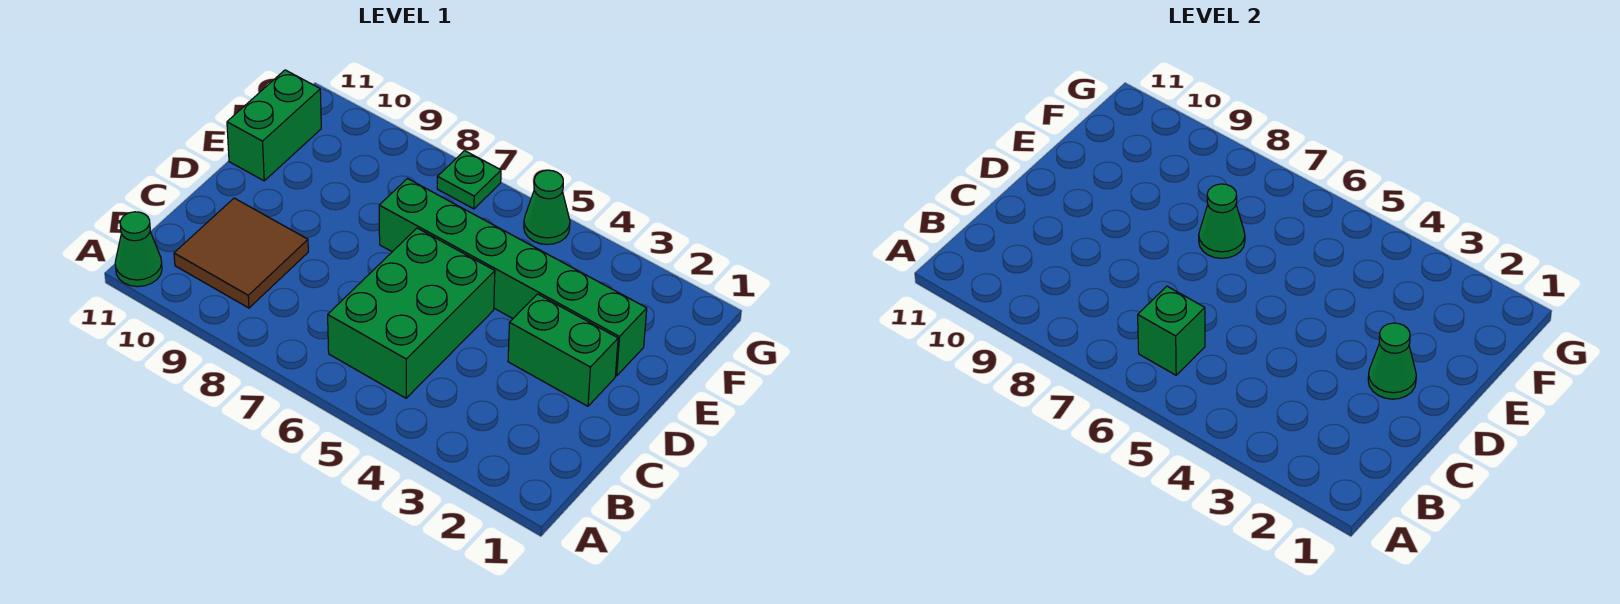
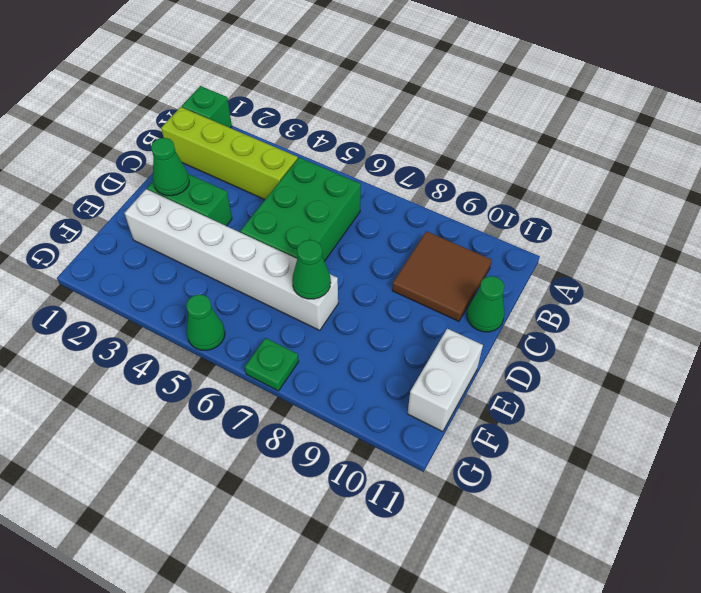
green cone A11 level 1 -> green cone C11 level 1
none -> lime brick B1:B4 level 1
green brick B6 level 2 -> green brick A1 level 1
green brick E2:E7 level 1 -> white brick E2:E7 level 1
green brick E11:F11 level 1 -> white brick E11:F11 level 1

